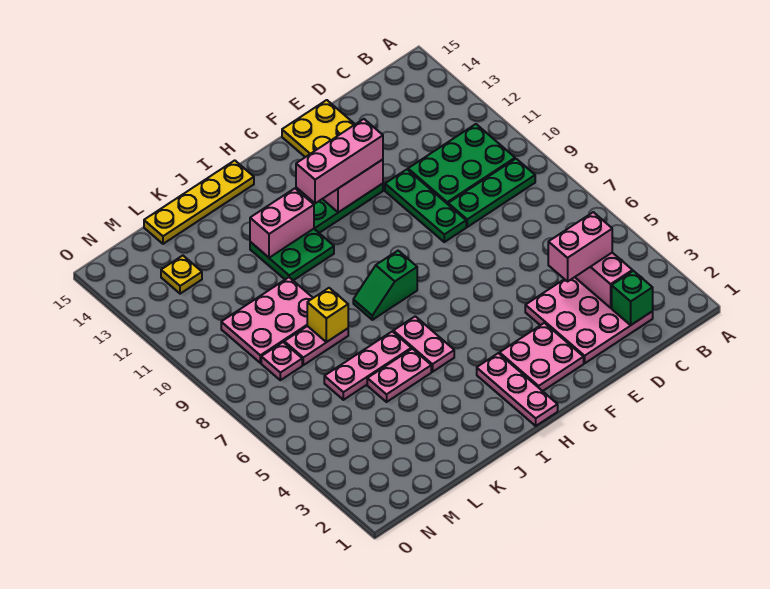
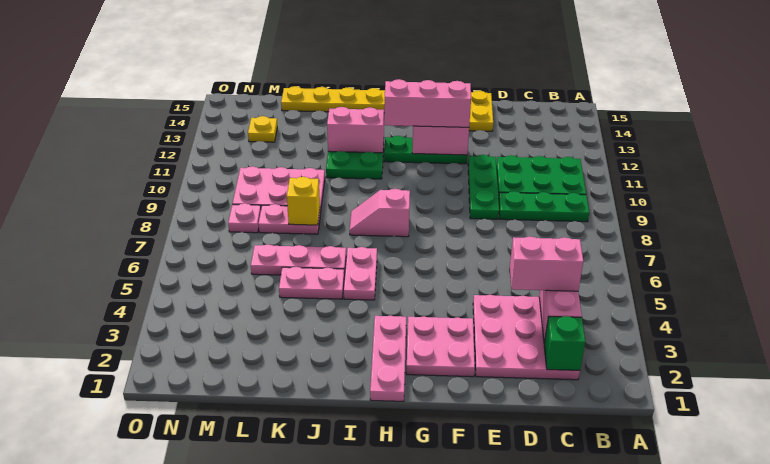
green slope H8:I8 level 1 top H -> pink slope H8:I8 level 1 top H

